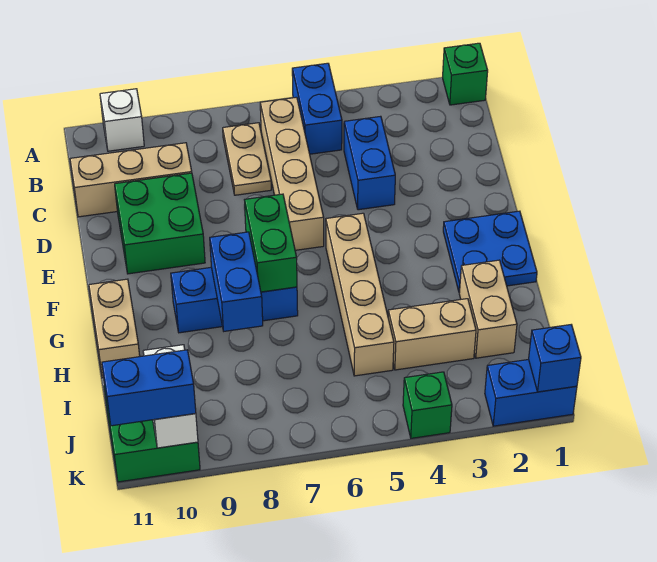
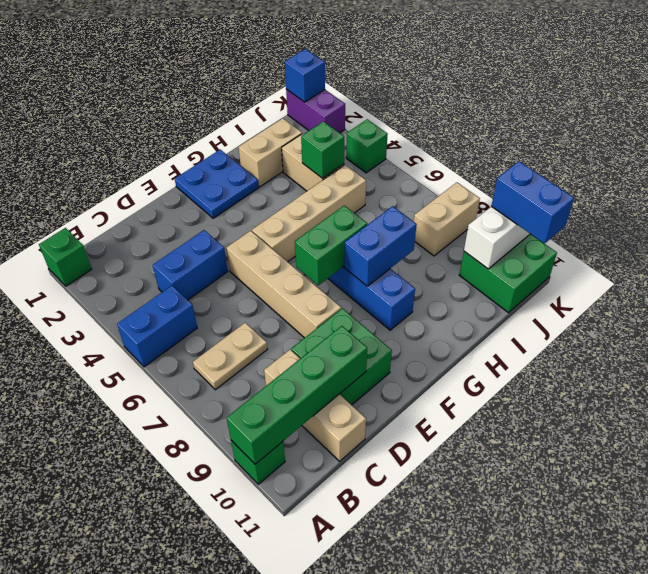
white brick A10 level 1 -> green brick A10 level 1
none -> green brick A10:D10 level 2
tan brick B6:E6 level 1 -> tan brick E5:E8 level 1
tan brick G11:H11 level 1 -> tan brick J8:K8 level 1
none -> green brick I4 level 2
blue brick K1:K2 level 1 -> purple brick K1:K2 level 1

